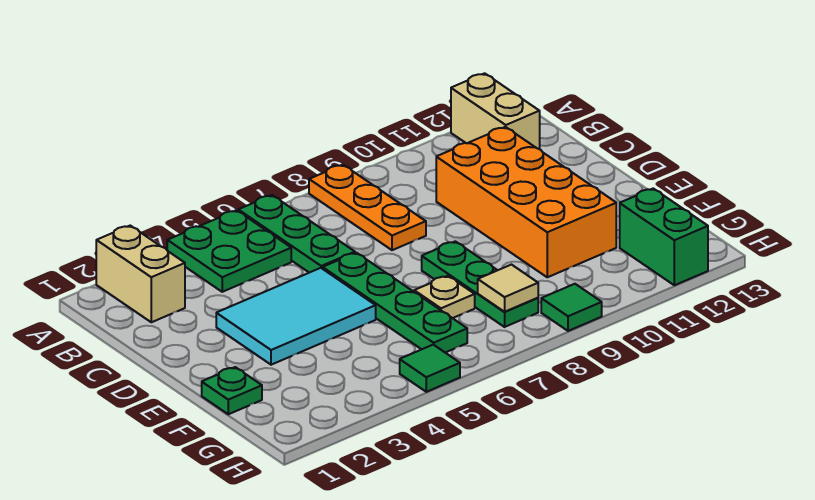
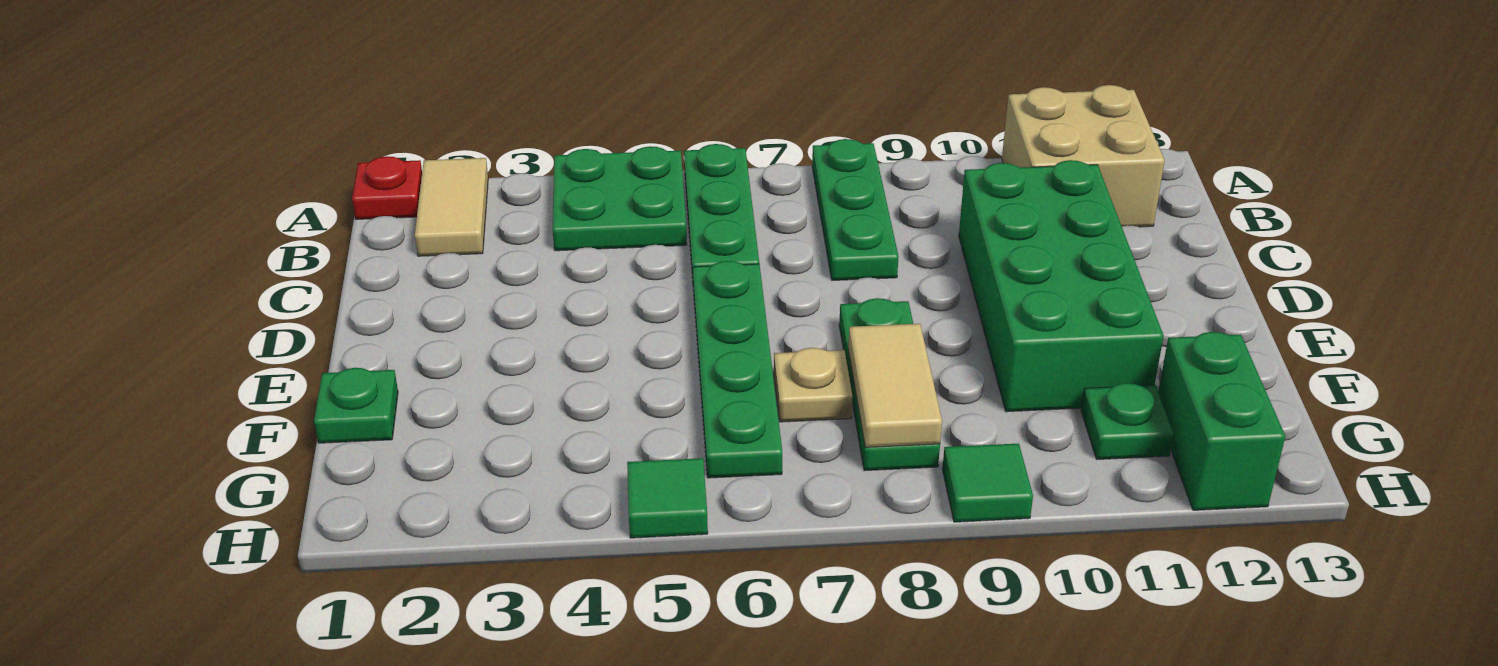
none -> red plate A1 level 1
tan brick A2:B2 level 1 -> tan tile A2:B2 level 1
orange plate A8:C8 level 1 -> green plate A8:C8 level 1
tan brick A12:B12 level 1 -> tan brick A11:B12 level 1
orange brick C10:F11 level 1 -> green brick C10:F11 level 1
cyan tile D3:E5 level 1 -> none
tan tile G8 level 2 -> tan tile F8:G8 level 2
none -> green plate G11 level 1

